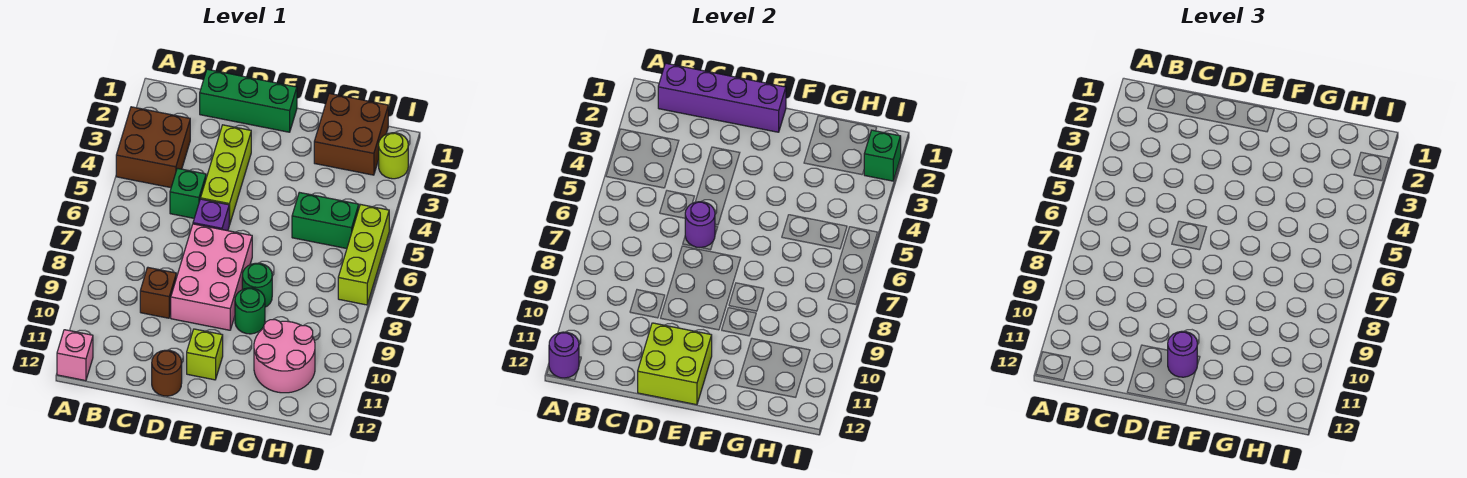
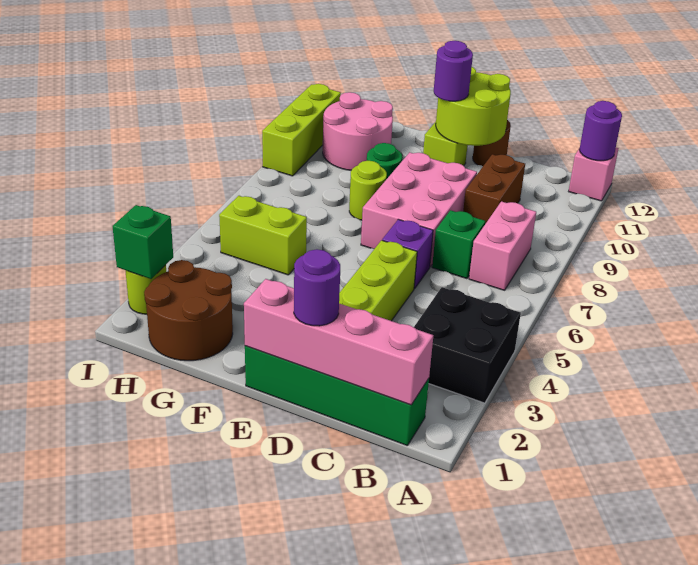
brown brick A3:B4 level 1 -> black brick A3:B4 level 1
purple brick B1:E1 level 2 -> pink brick B1:E1 level 2
none -> pink brick B7:B8 level 1
green brick C1:E1 level 1 -> green brick B1:E1 level 1
green brick C5 level 1 -> green brick C7 level 1
brown brick C9 level 1 -> brown brick C9:C10 level 1
purple round brick D6 level 2 -> purple round brick D1 level 3
lime brick D11:E12 level 2 -> lime round brick D11:E12 level 2
green round brick F8 level 1 -> lime round brick F8 level 1
brown brick G1:H2 level 1 -> brown round brick G1:H2 level 1
green brick G5:H5 level 1 -> lime brick G5:H5 level 1
lime brick I5:I7 level 1 -> lime brick I9:I11 level 1

